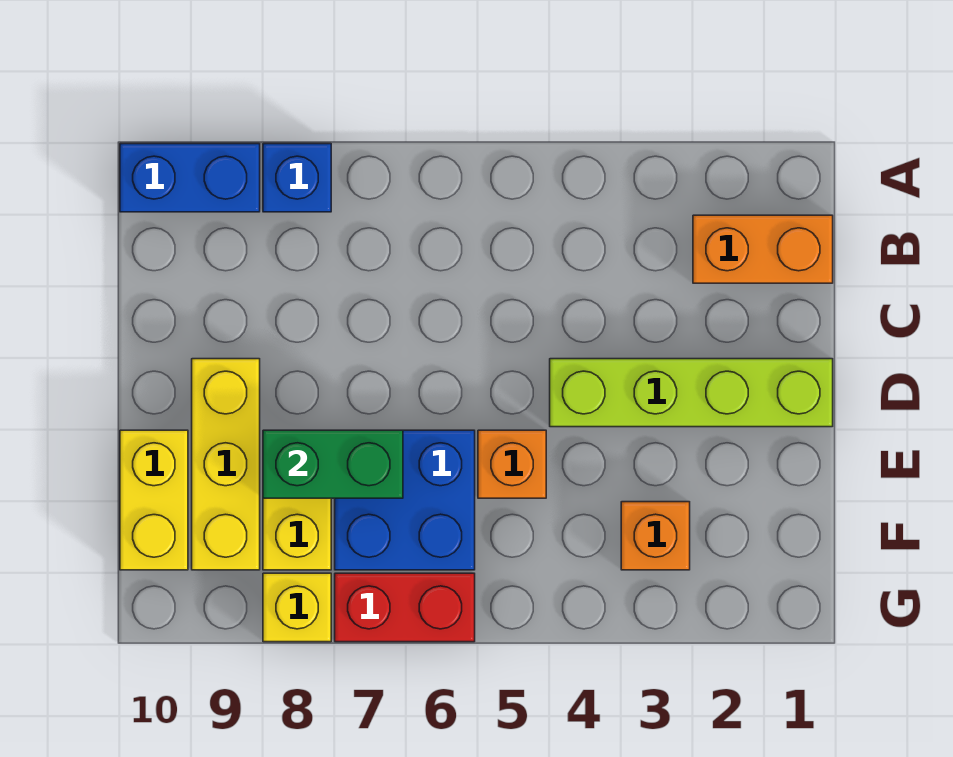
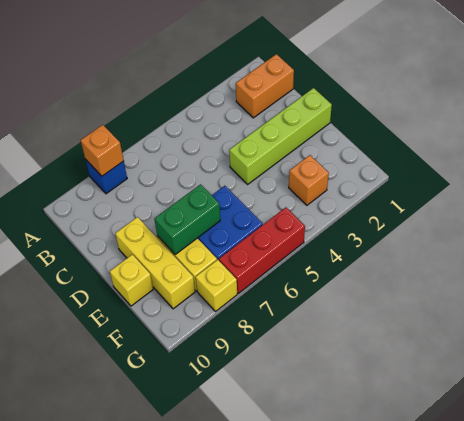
blue brick A9:A10 level 1 -> none
orange brick E5 level 1 -> orange brick A8 level 2
yellow brick E10:F10 level 1 -> yellow brick E10 level 1
red brick G6:G7 level 1 -> red brick G5:G7 level 1

